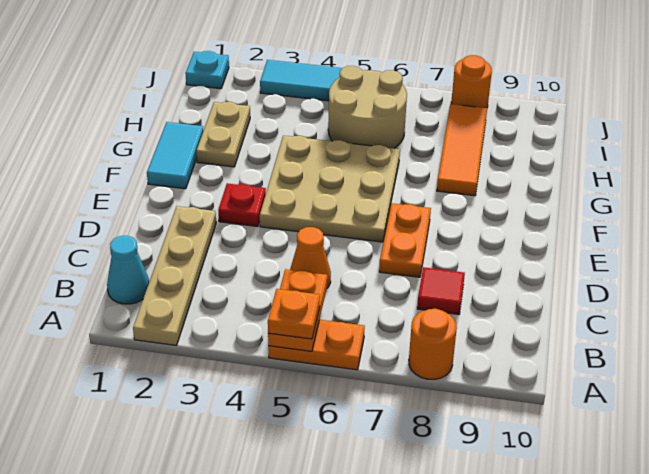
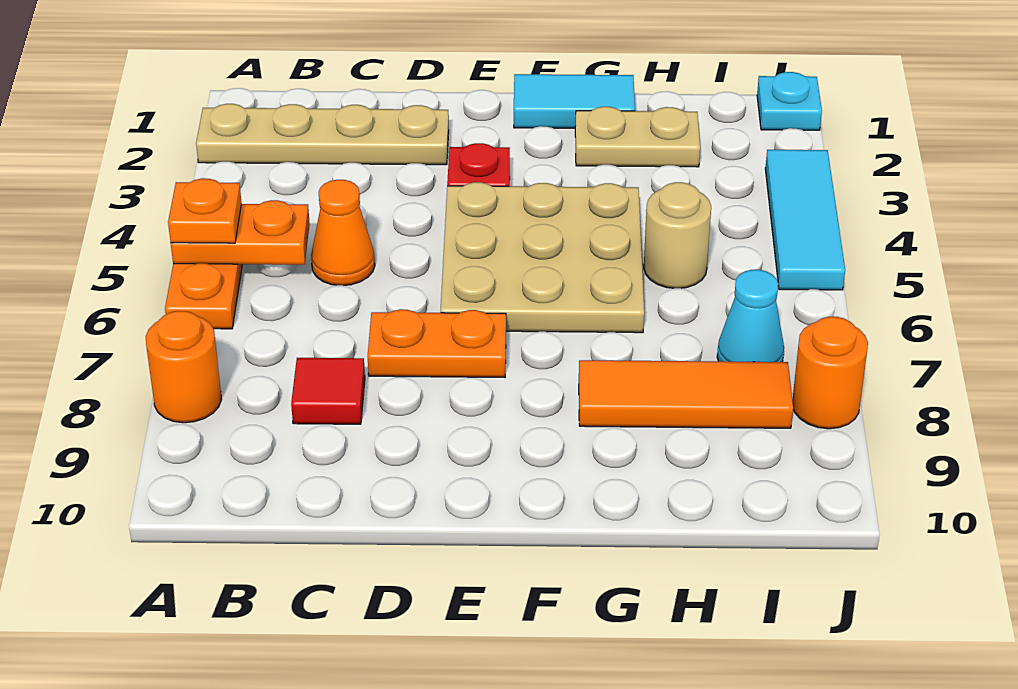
cyan cone B1 level 1 -> cyan cone I7 level 1
tan round brick H5:I6 level 1 -> tan round brick H5 level 1

